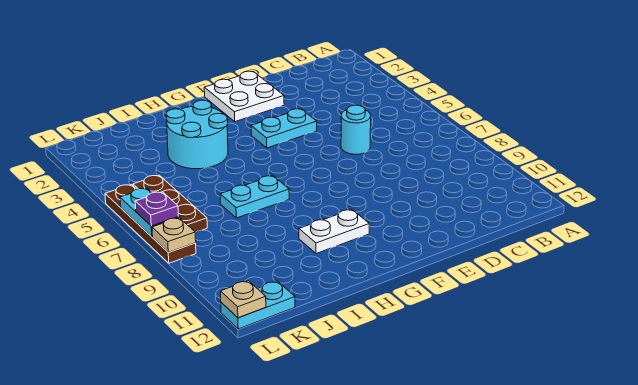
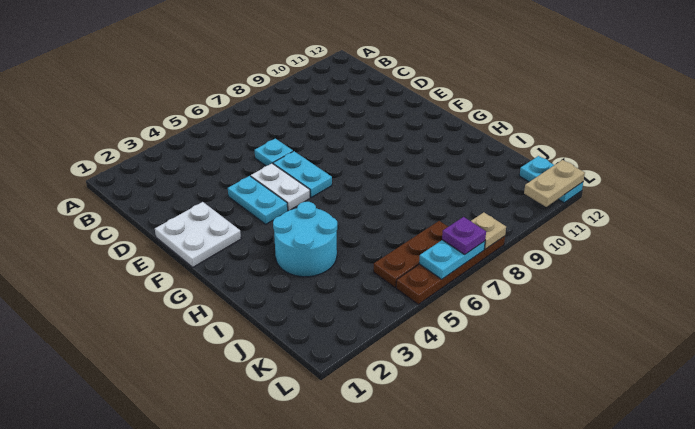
cyan round brick D6 level 1 -> cyan plate D6 level 1
white plate G10:H10 level 1 -> white plate E5:F5 level 1
cyan plate H7:I7 level 1 -> cyan plate E6:F6 level 1
tan plate L12 level 2 -> tan plate L11:L12 level 2

